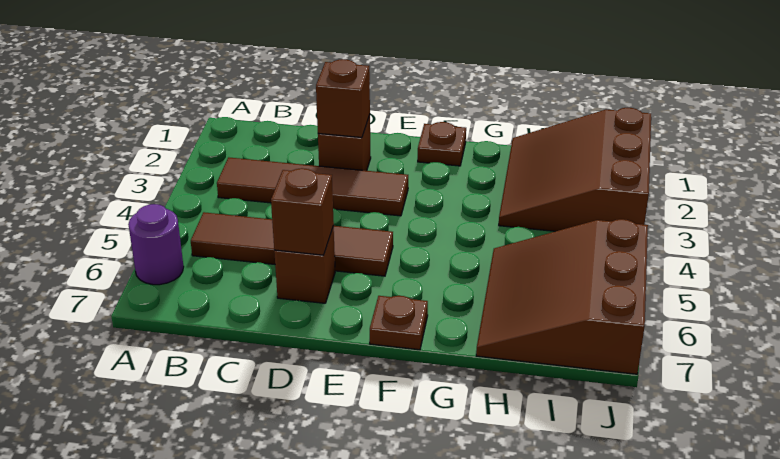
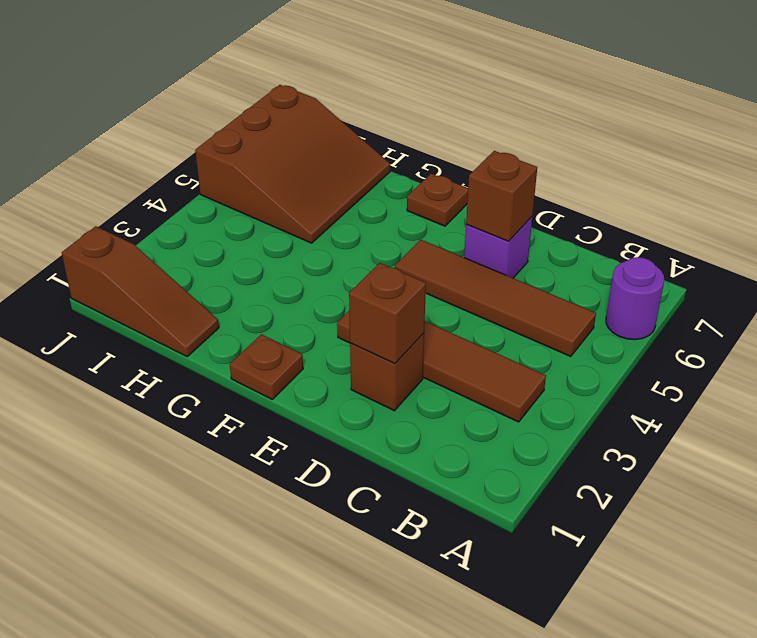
brown brick D6 level 1 -> purple brick D6 level 1
brown slope H1:J3 level 1 top J -> brown slope H1:J1 level 1 top J

